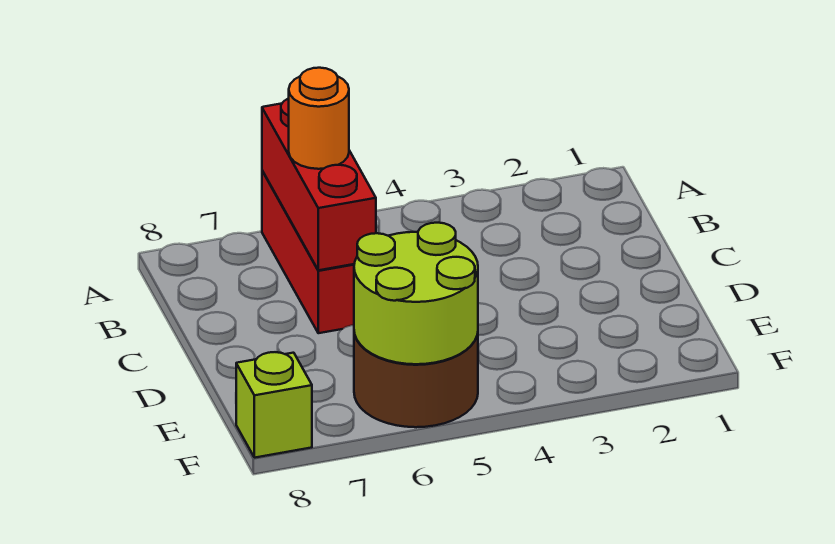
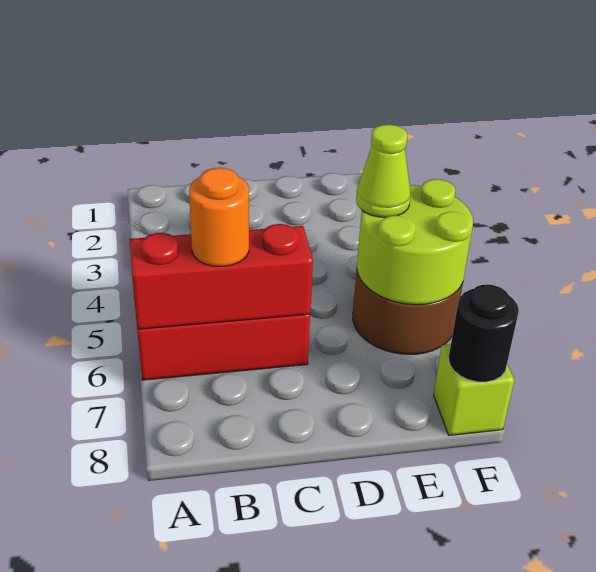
none -> lime cone E5 level 3
none -> black round brick F8 level 2

